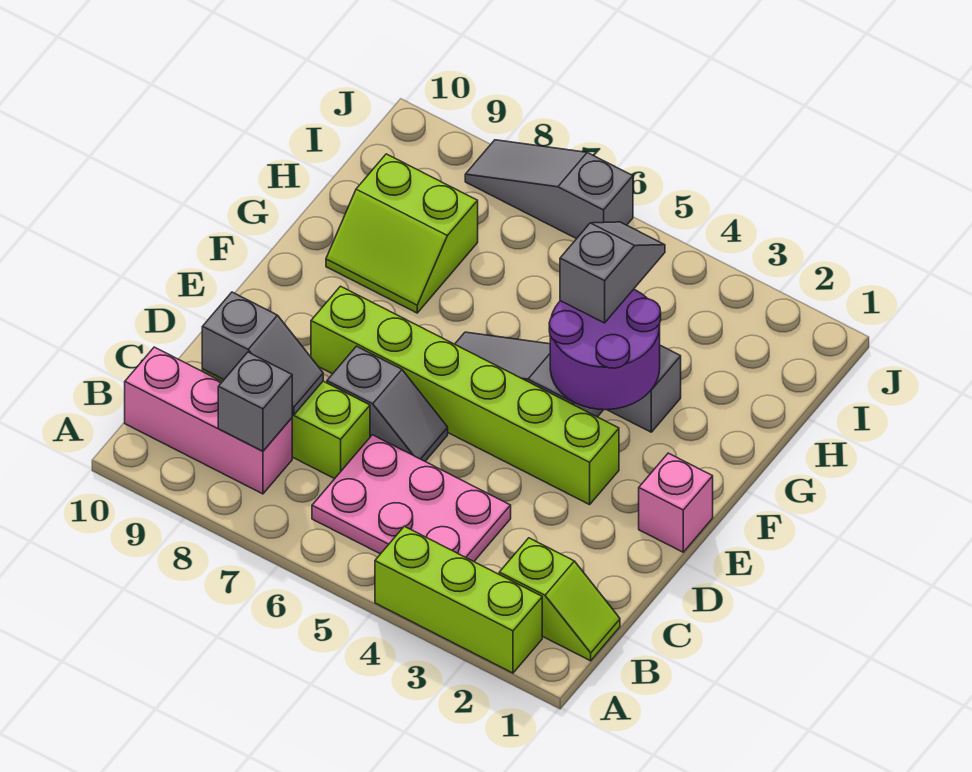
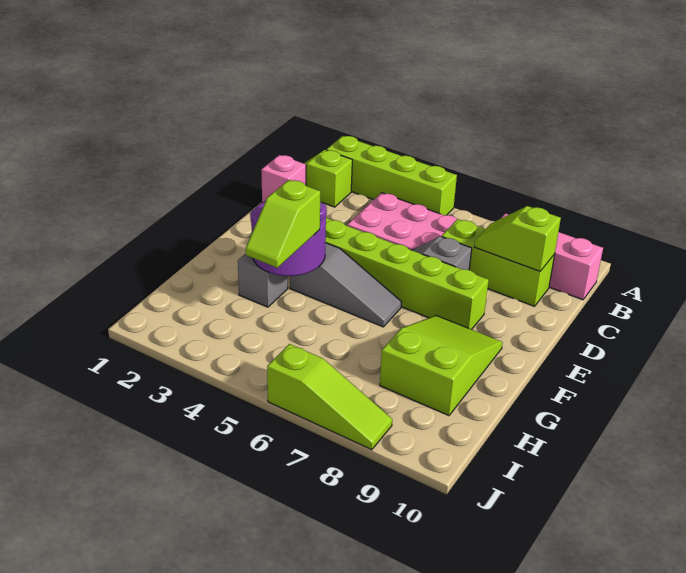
lime brick A2:A4 level 1 -> lime brick A2:A5 level 1
grey brick B8 level 2 -> none
grey slope C8:C9 level 2 top 9 -> lime slope C8:C9 level 2 top 9
pink brick E1 level 1 -> pink brick C1 level 1
grey slope G4:H4 level 3 top G -> lime slope G4:H4 level 3 top G
lime slope G8:H9 level 1 top H -> lime slope F8:H9 level 1 top H
grey slope J6:J8 level 1 top 6 -> lime slope J6:J8 level 1 top 6

